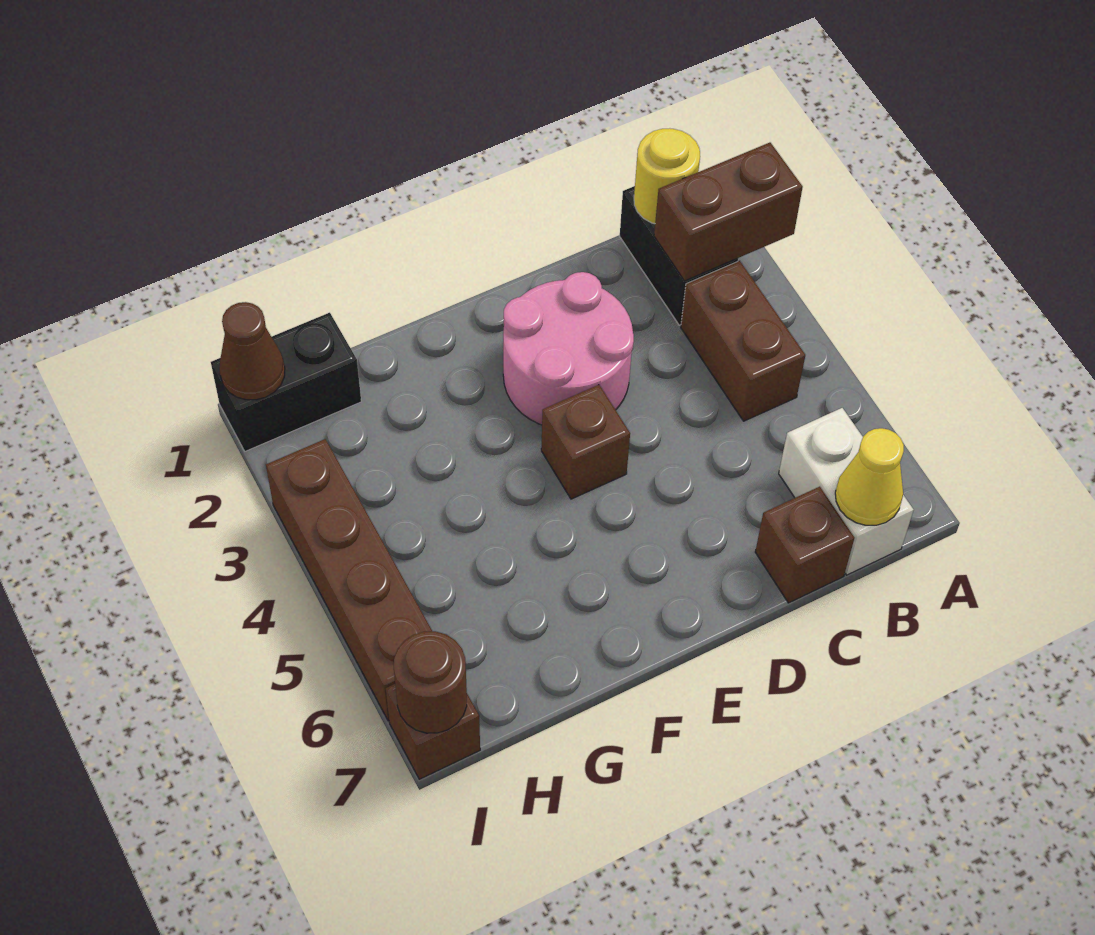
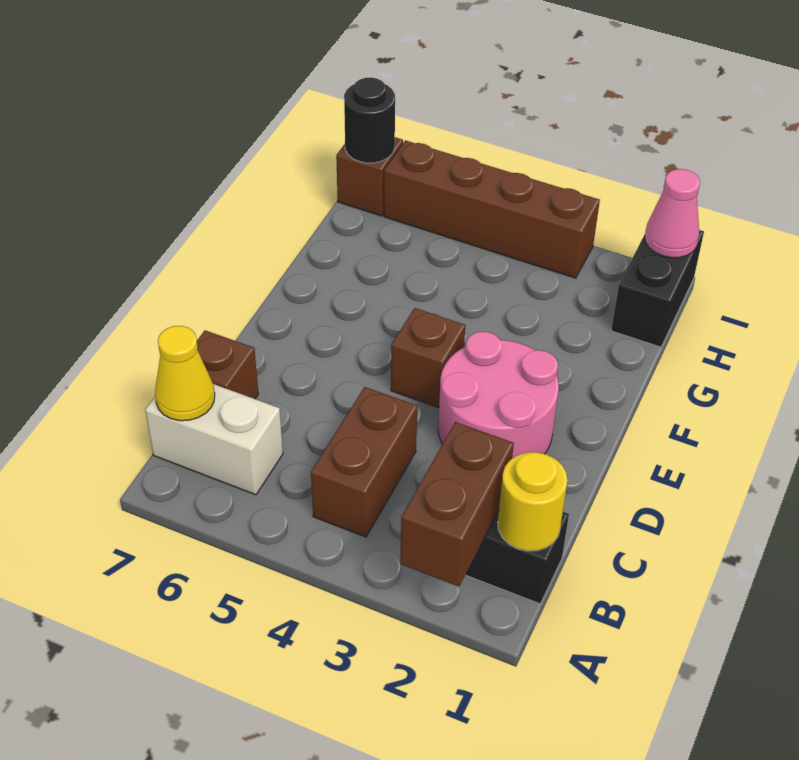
brown brick B3:B4 level 1 -> brown brick B4:C4 level 1
brown cone I1 level 2 -> pink cone I1 level 2
brown round brick I7 level 2 -> black round brick I7 level 2

